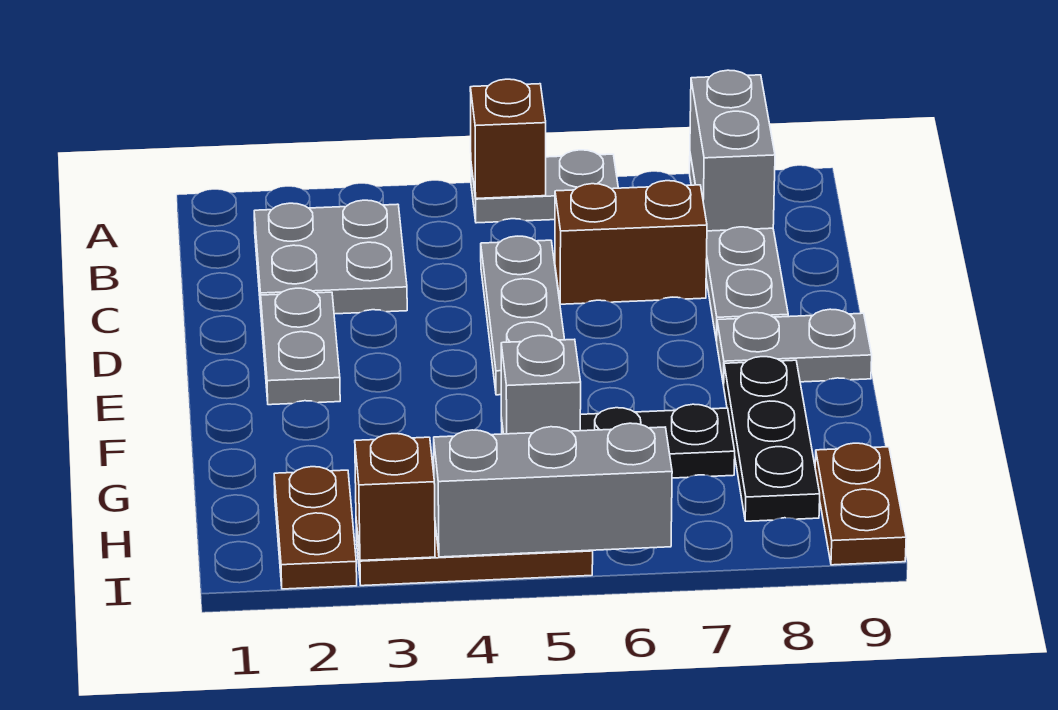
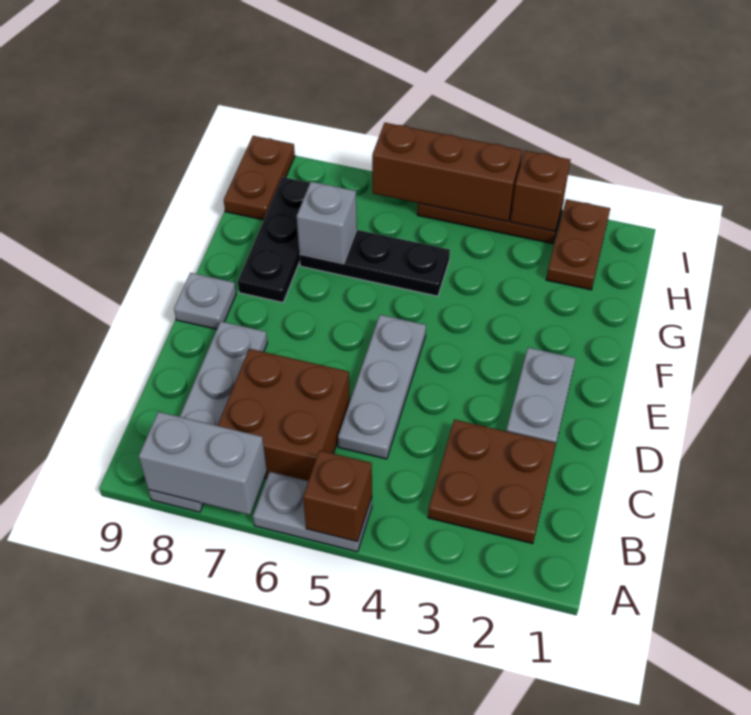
grey brick A8:B8 level 2 -> grey brick A7:A8 level 2
grey plate B2:C3 level 1 -> brown plate B2:C3 level 1
brown brick C6:C7 level 1 -> brown brick B6:C7 level 1
grey plate E8:E9 level 1 -> grey plate E9 level 1
grey brick G5 level 2 -> grey brick G7 level 2
grey brick I4:I6 level 2 -> brown brick I4:I6 level 2

